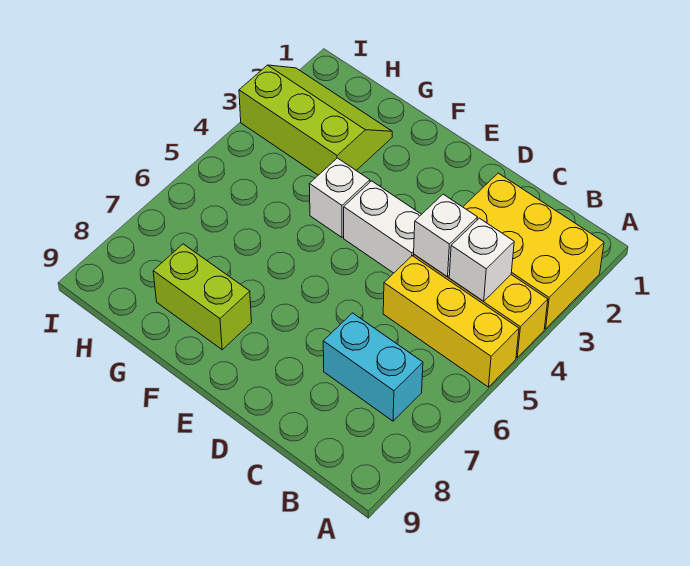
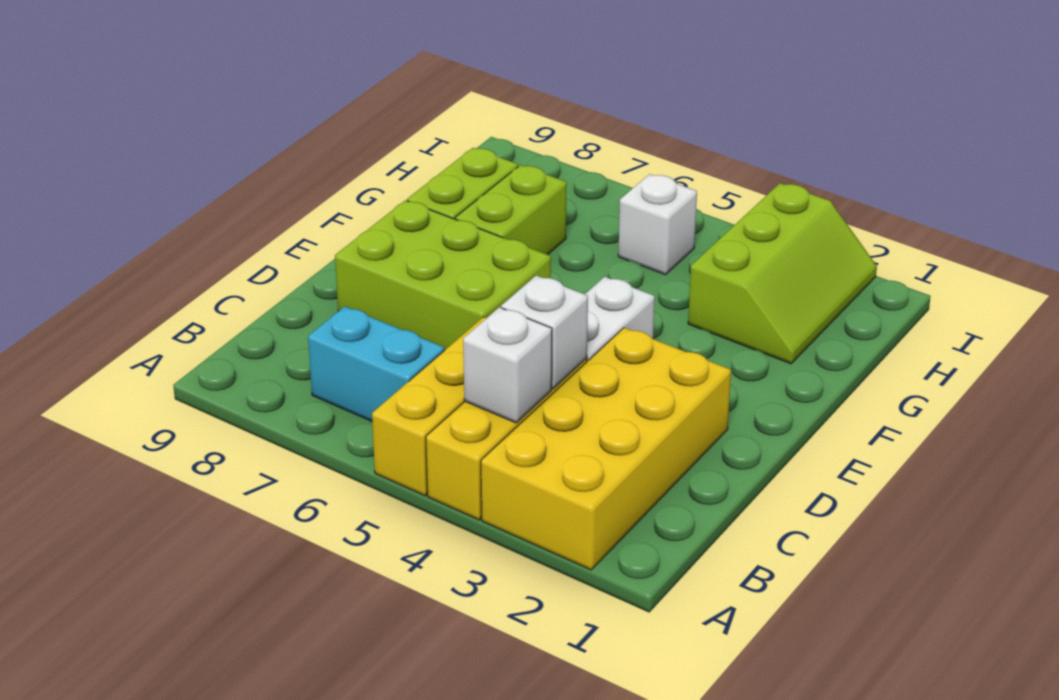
yellow brick A2:C3 level 1 -> yellow brick A2:D3 level 1
cyan brick B7:C7 level 1 -> cyan brick B6:B7 level 1
none -> lime brick D6:E8 level 1
white brick F4 level 1 -> white brick H5 level 1
none -> lime brick F7:G7 level 1

